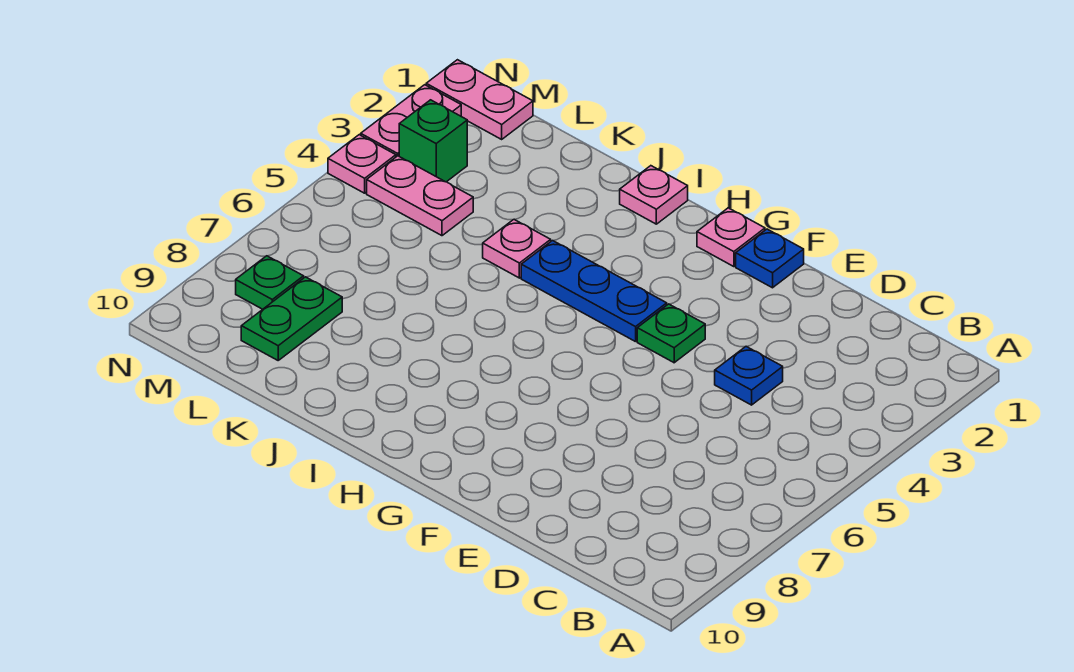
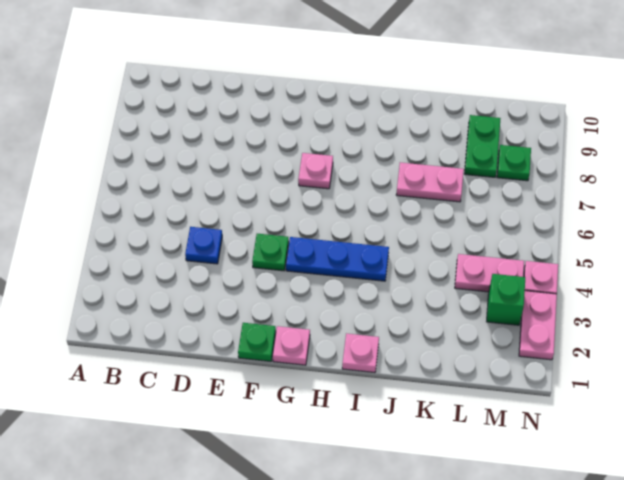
blue plate F1 level 1 -> green plate F1 level 1
pink plate J4 level 1 -> pink plate G7 level 1
pink plate M1:N1 level 1 -> pink plate J7:K7 level 1

